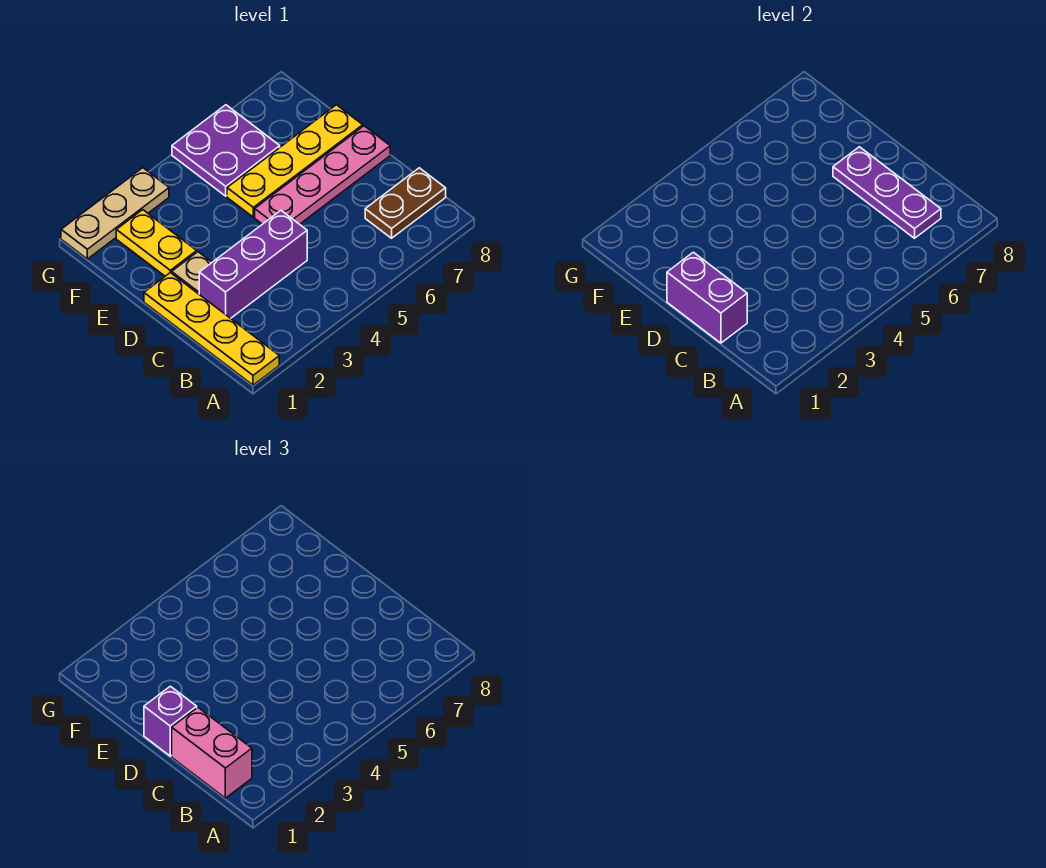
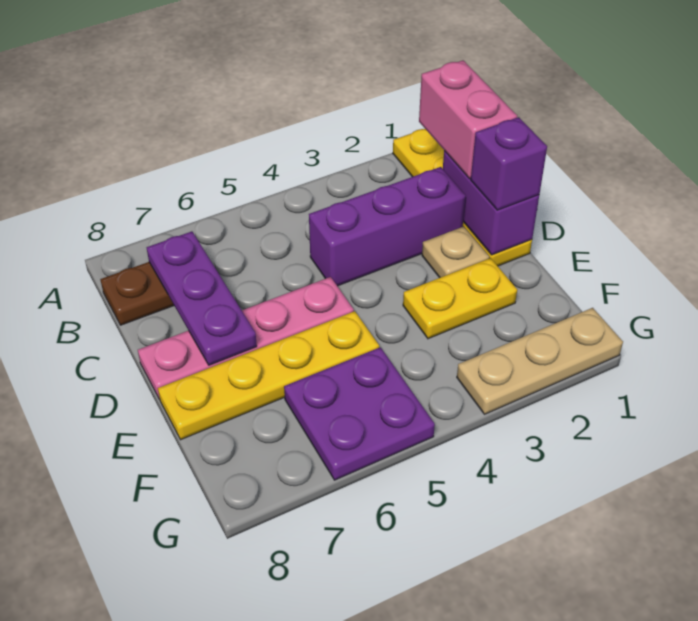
yellow plate E2:F2 level 1 -> yellow plate E2:E3 level 1

